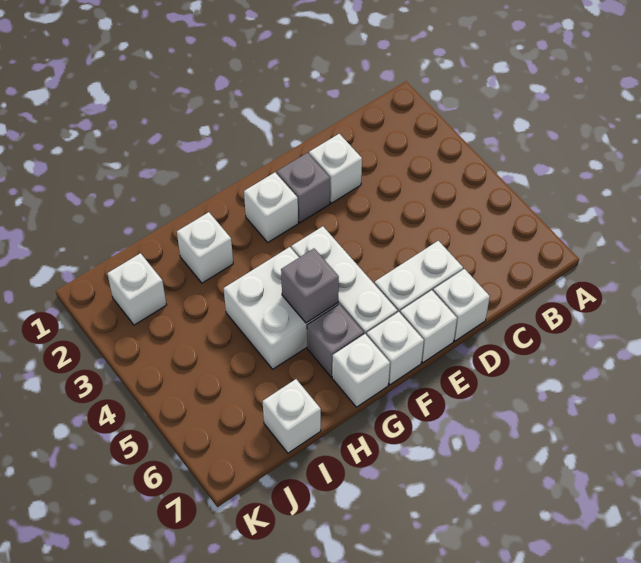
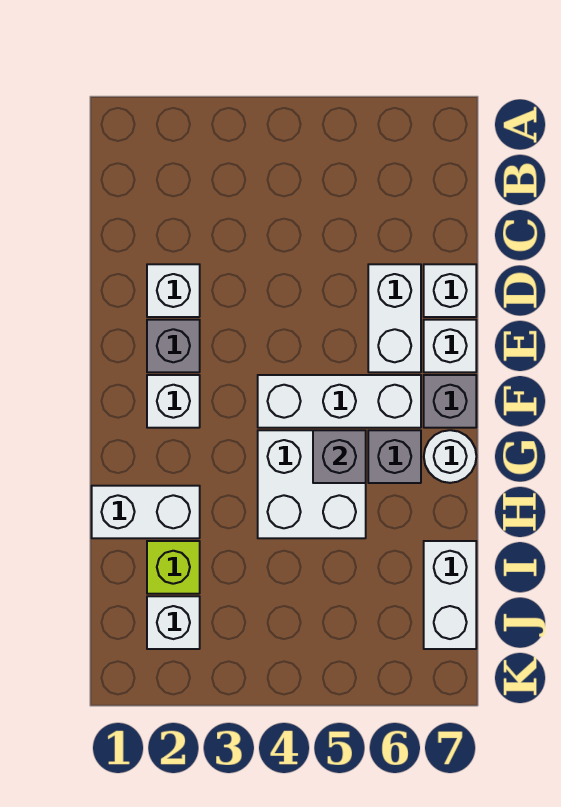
white brick F7 level 1 -> grey brick F7 level 1
white brick G7 level 1 -> white round brick G7 level 1
white brick H2 level 1 -> white brick H1:H2 level 1
none -> lime brick I2 level 1
white brick I7 level 1 -> white brick I7:J7 level 1

